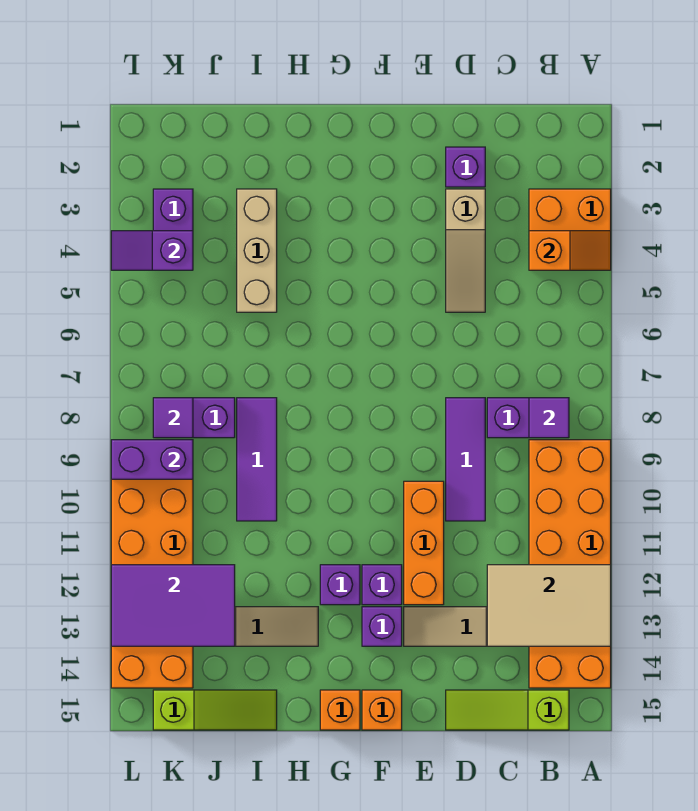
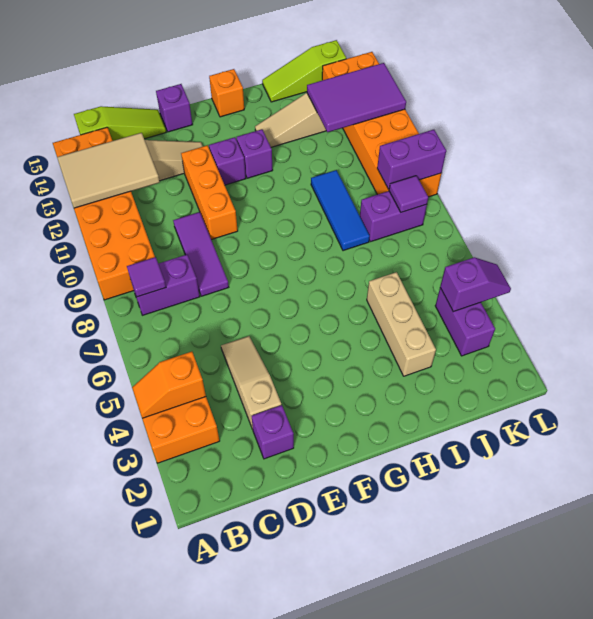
purple brick F13 level 1 -> purple brick E15 level 1
orange brick F15 level 1 -> none
purple tile I8:I10 level 1 -> blue tile I8:I10 level 1

